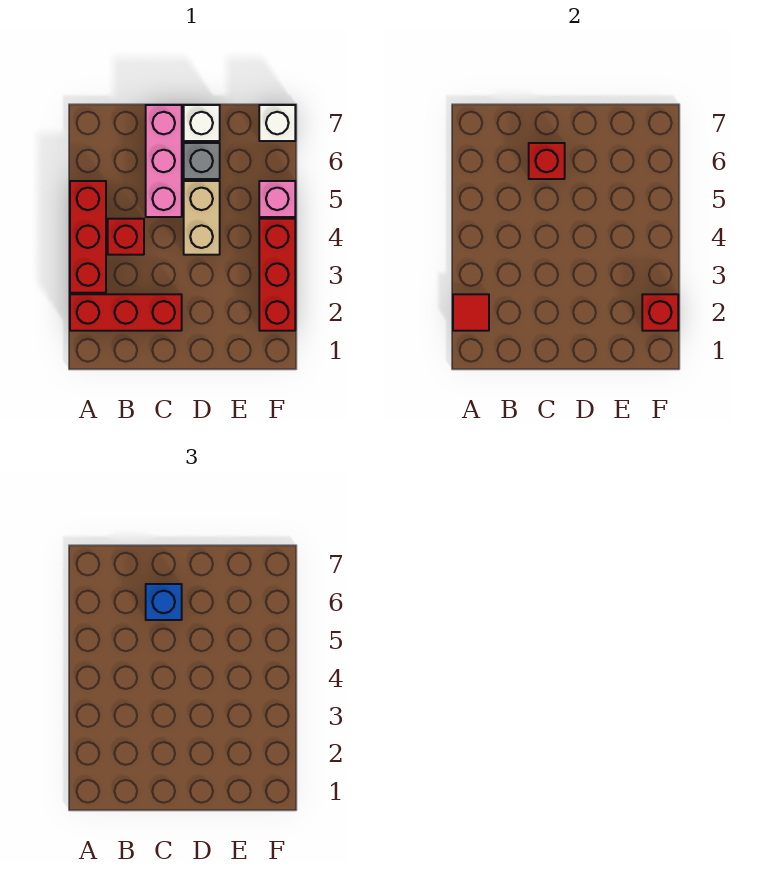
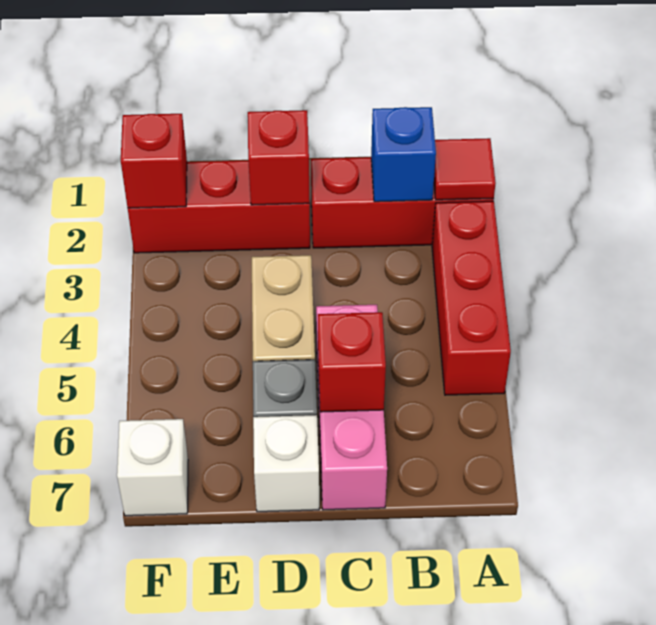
red brick B4 level 1 -> red brick D2 level 2
blue brick C6 level 3 -> blue brick B2 level 2
red brick F2:F4 level 1 -> red brick D2:F2 level 1
pink brick F5 level 1 -> none

